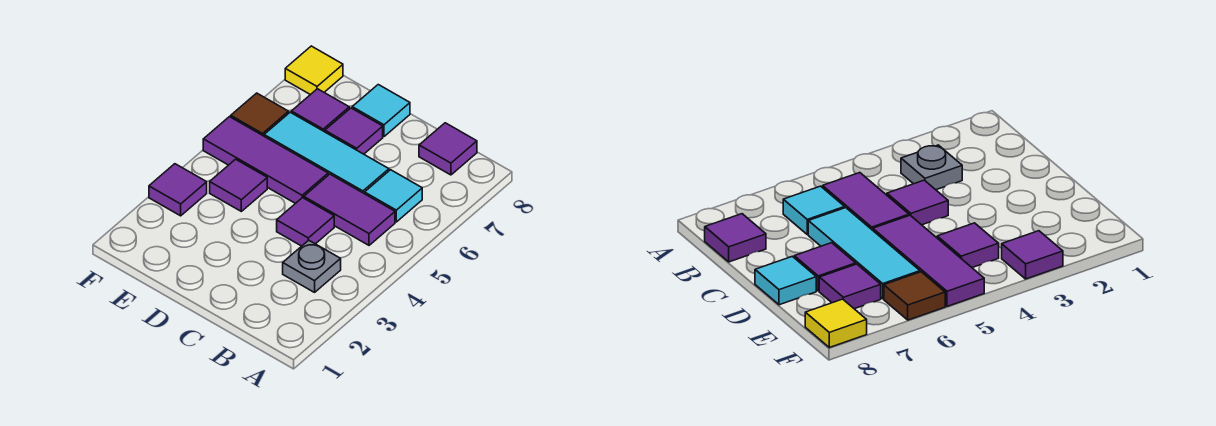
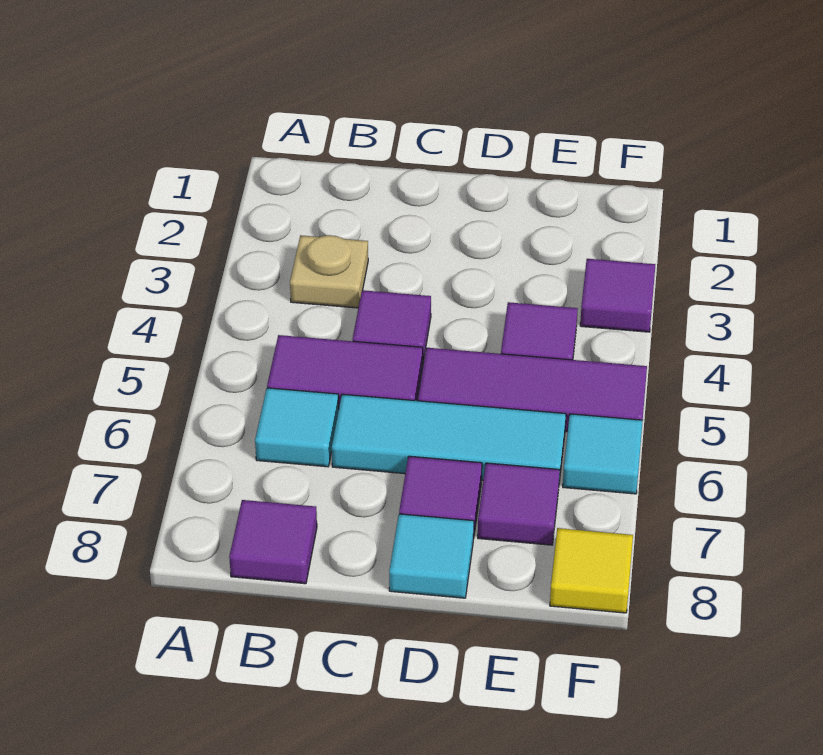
grey plate B3 level 1 -> tan plate B3 level 1
brown tile F6 level 1 -> cyan tile F6 level 1

